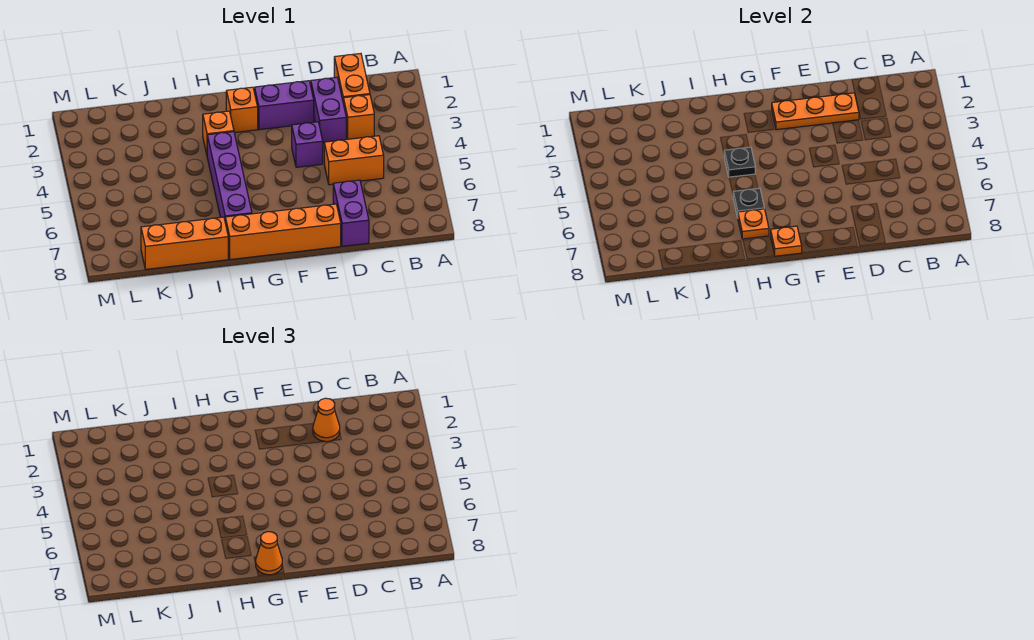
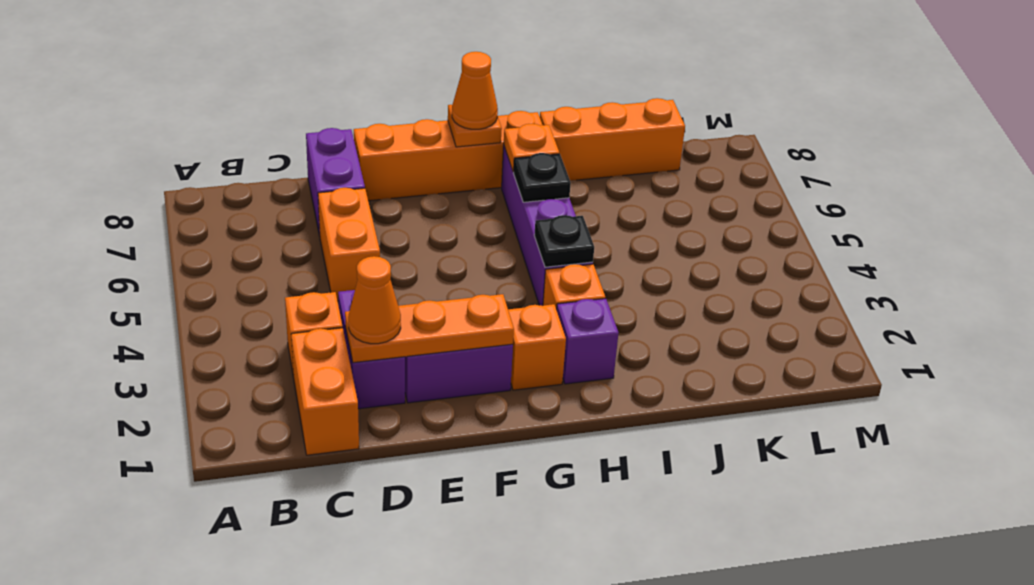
orange brick C5:D5 level 1 -> orange brick D5:D6 level 1
purple brick E4 level 1 -> purple brick H2 level 1

